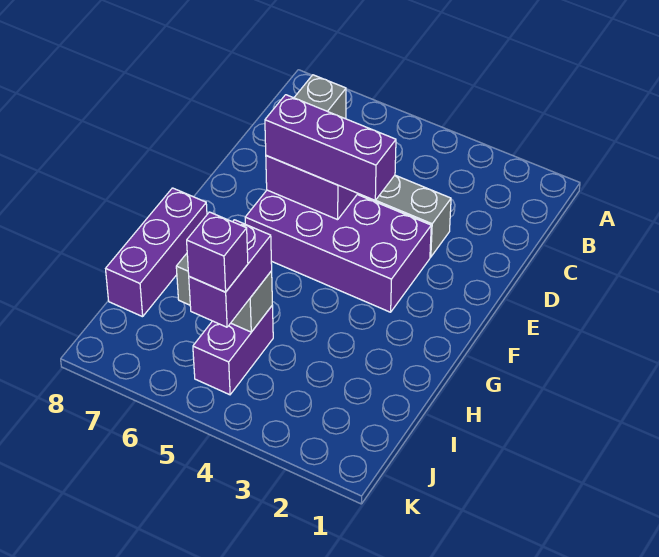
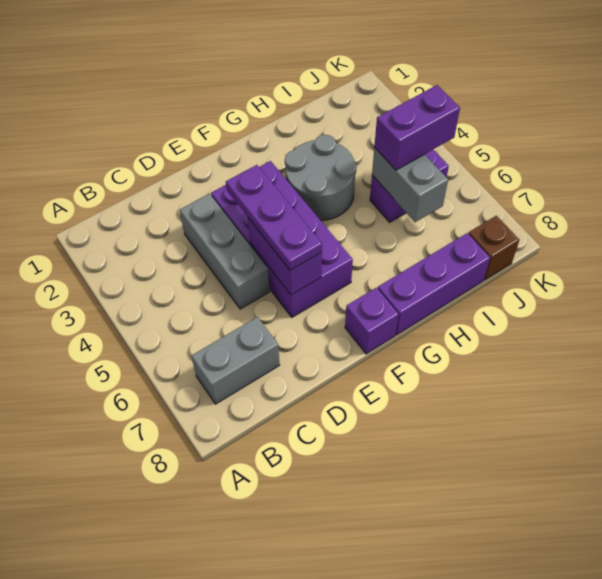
purple brick E4:E6 level 3 -> purple plate E4:E6 level 3
none -> grey round brick G3:H4 level 1
purple brick J5 level 4 -> purple brick F8 level 1
none -> brown brick J8 level 1

